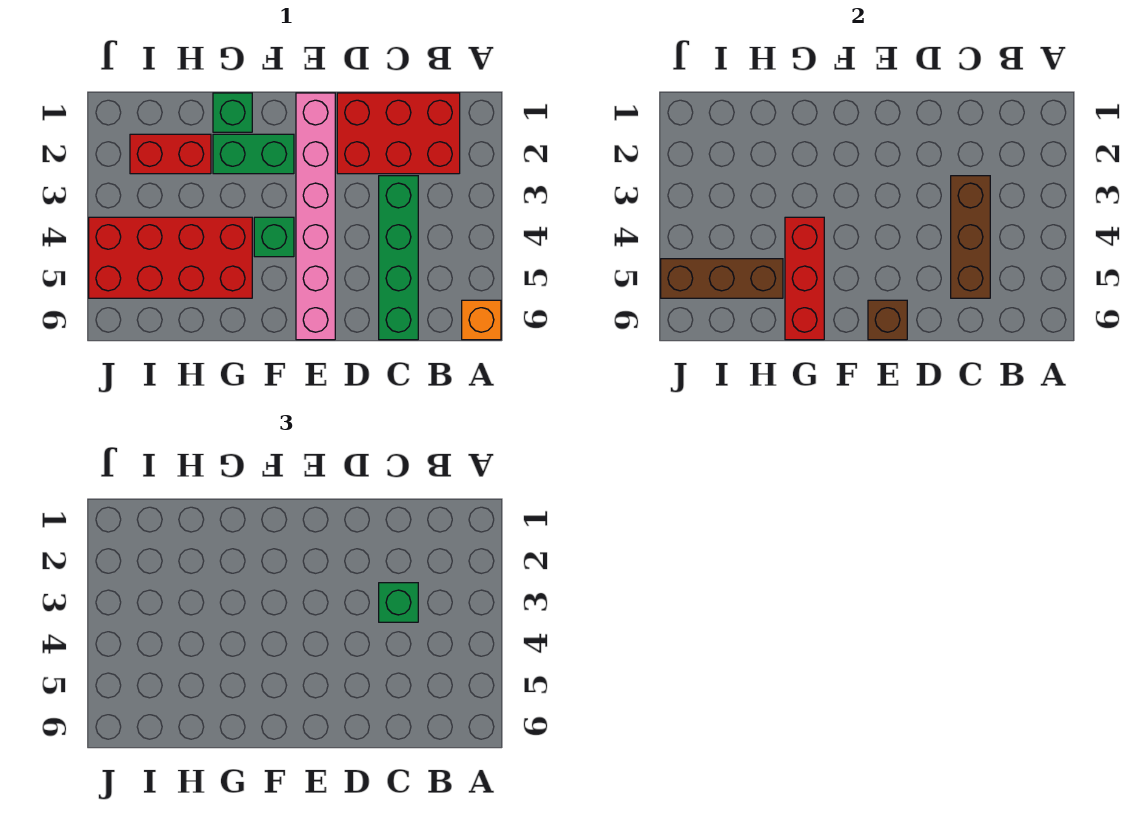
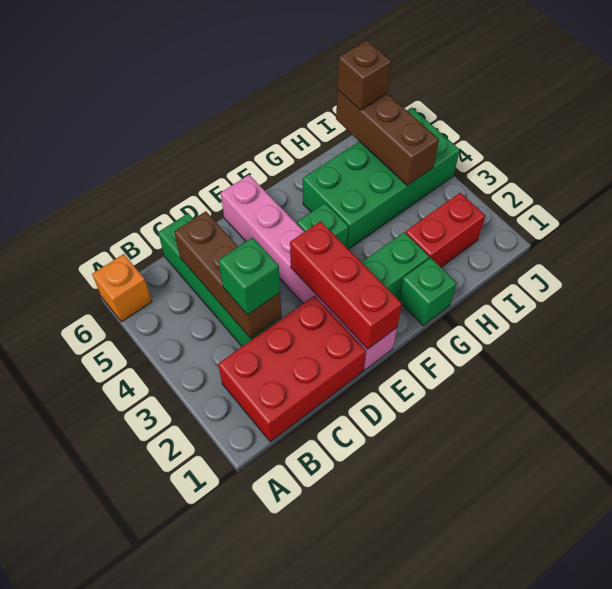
brown brick E6 level 2 -> brown brick I6 level 3
red brick G4:J5 level 1 -> green brick G4:J5 level 1
red brick G4:G6 level 2 -> red brick E1:E3 level 2
brown brick H5:J5 level 2 -> brown brick I4:I6 level 2

